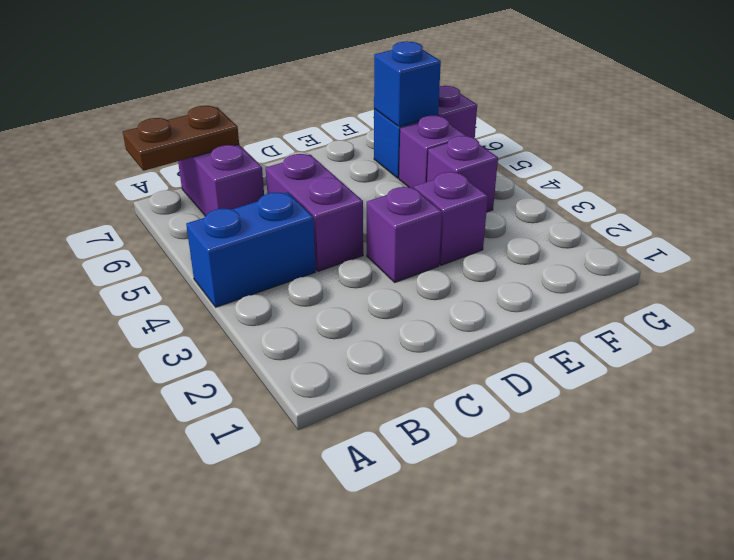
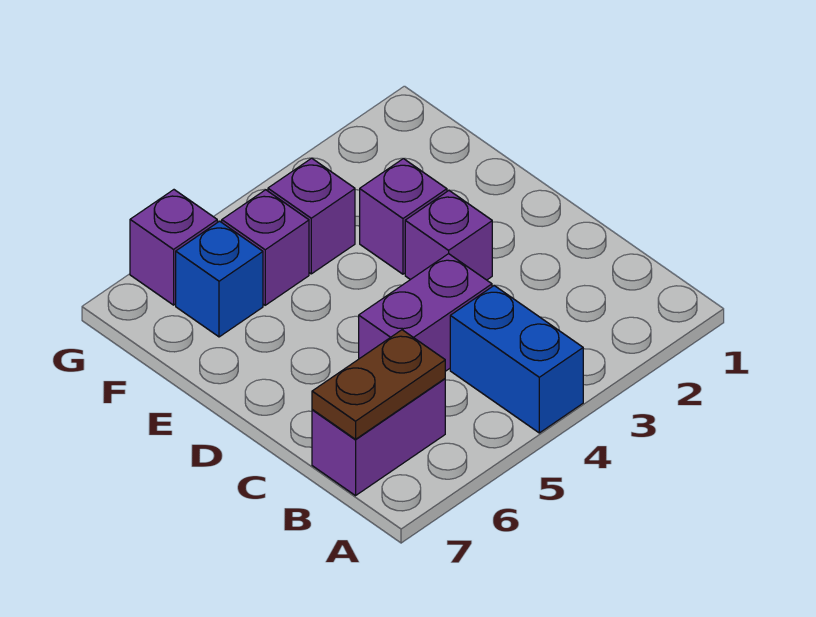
brown plate A7:B7 level 2 -> brown plate B6:B7 level 2
blue brick F6 level 2 -> none

